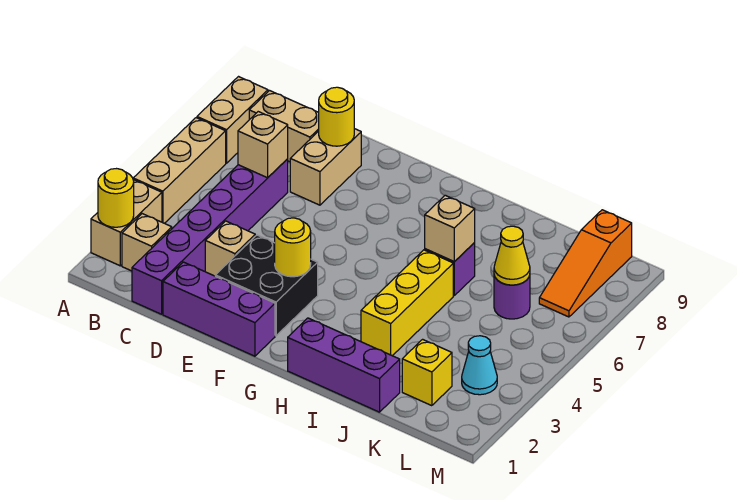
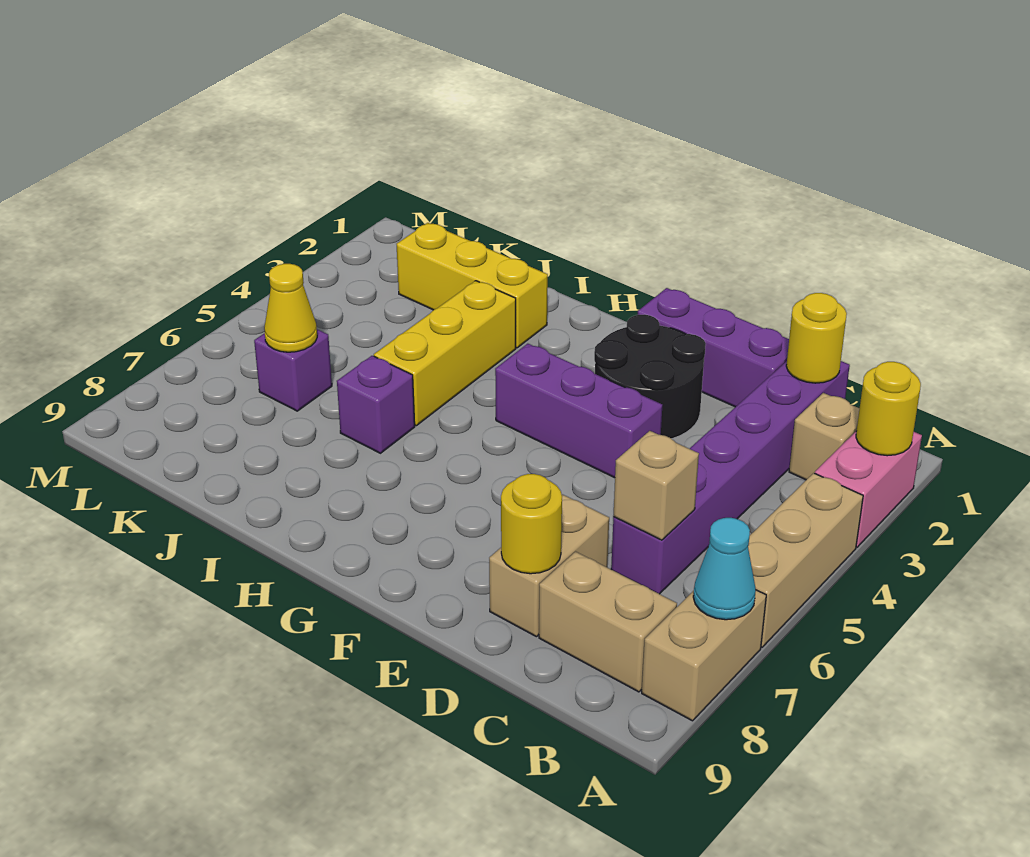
tan brick A2:A3 level 1 -> pink brick A2:A3 level 1
tan brick D3 level 1 -> none
black brick E2:F3 level 1 -> black round brick E2:F3 level 1
yellow round brick F3 level 2 -> yellow round brick C1 level 2
purple brick H1:J1 level 1 -> purple brick E4:G4 level 1
tan brick I6 level 2 -> none
yellow brick K2 level 1 -> yellow brick I2:K2 level 1
purple round brick K6 level 1 -> purple brick K6 level 1
cyan cone L3 level 1 -> cyan cone A7 level 2
orange slope L7:L9 level 1 top 9 -> none

